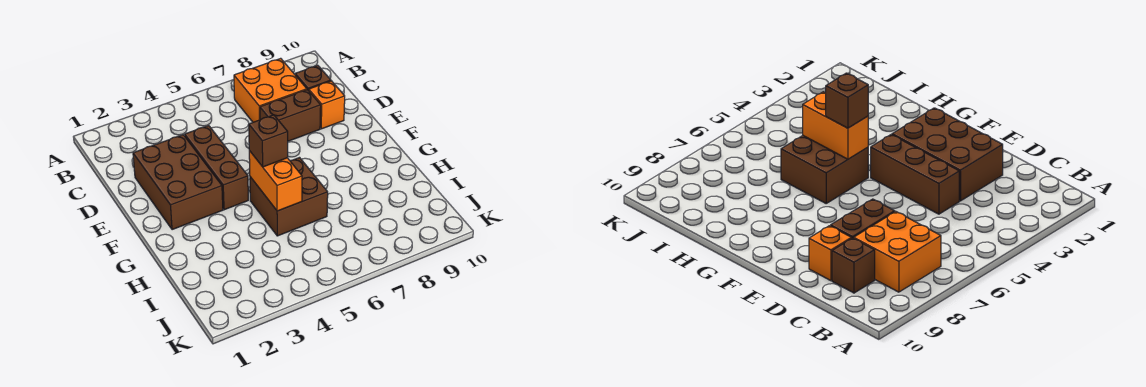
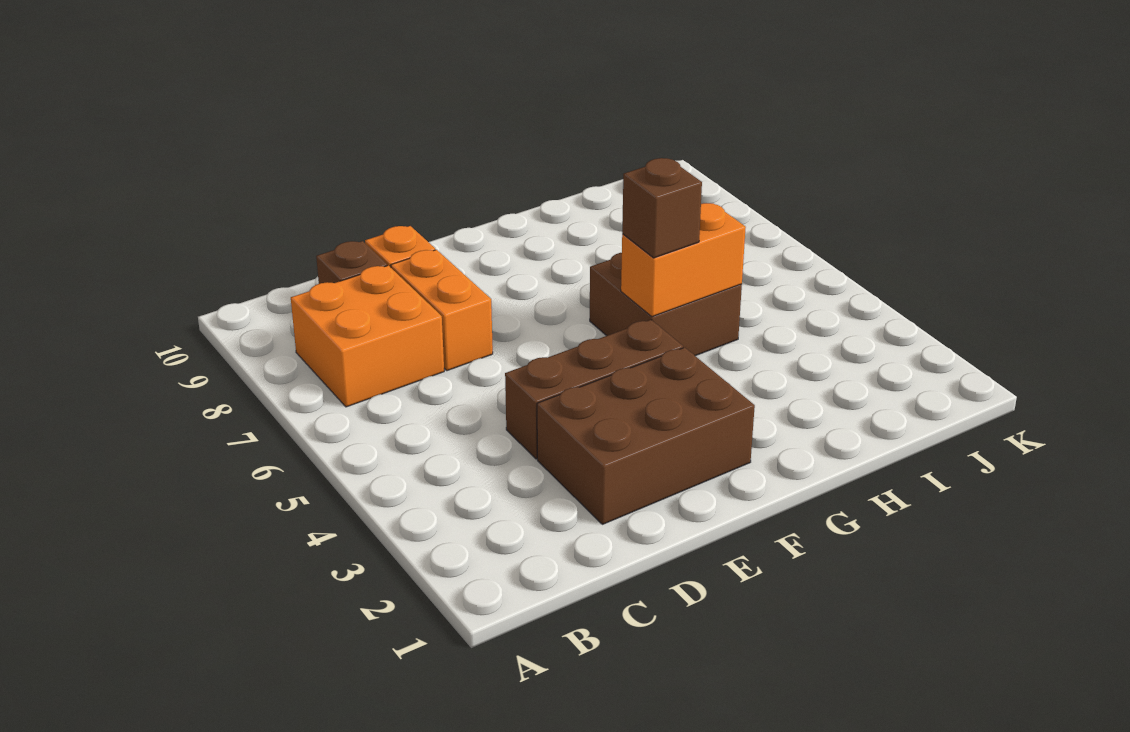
brown brick D7:D8 level 1 -> orange brick D7:D8 level 1

